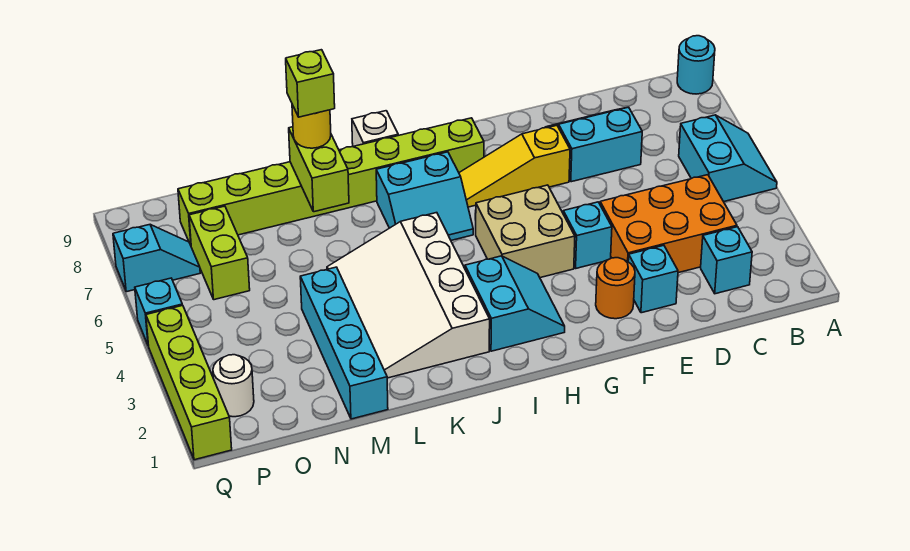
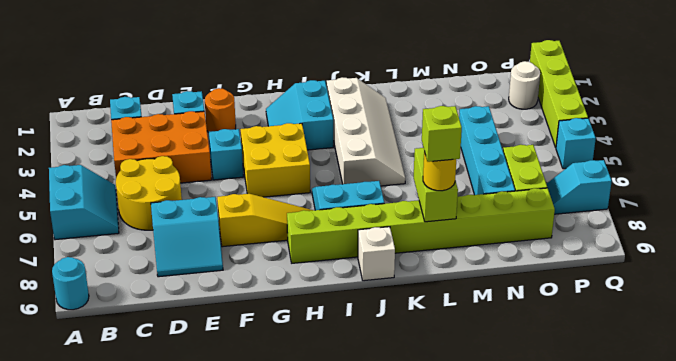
cyan slope A5:B6 level 1 top B -> cyan slope A5:B6 level 1 top A
none -> yellow round brick C5:D6 level 1
tan brick G4:H5 level 1 -> yellow brick G4:H5 level 1
white slope J2:L5 level 1 top J -> white slope J2:K5 level 1 top J
cyan brick M1:M4 level 1 -> cyan brick N4:N7 level 1

